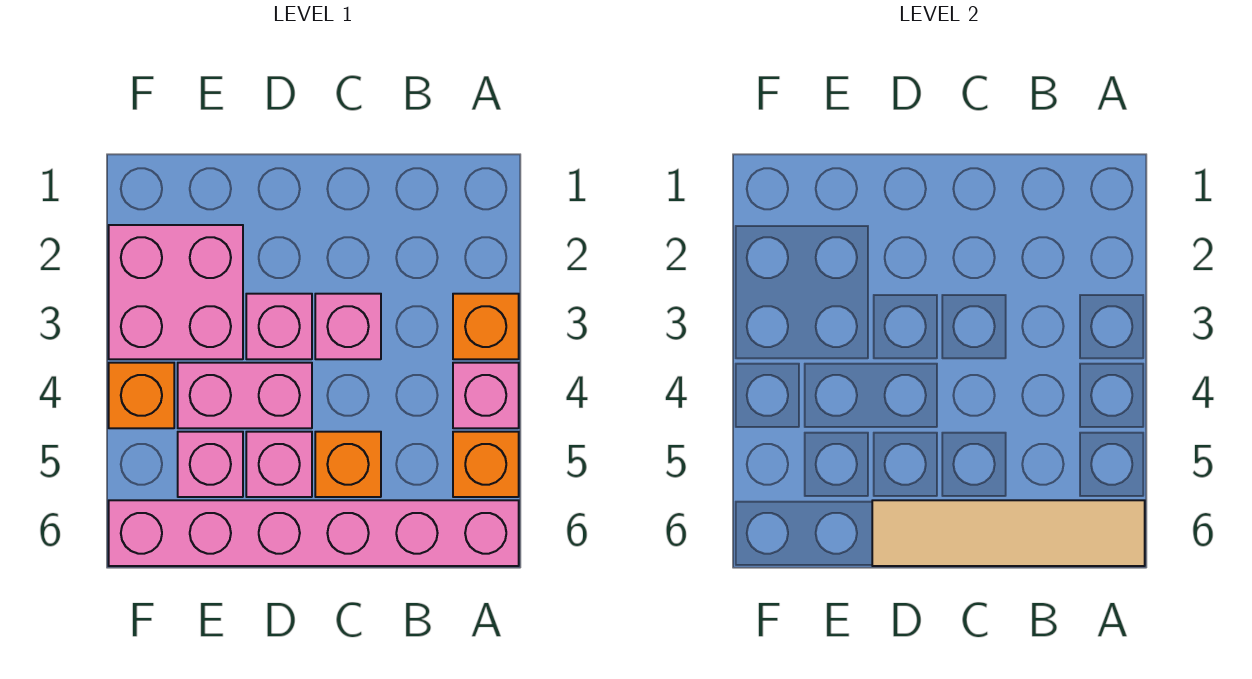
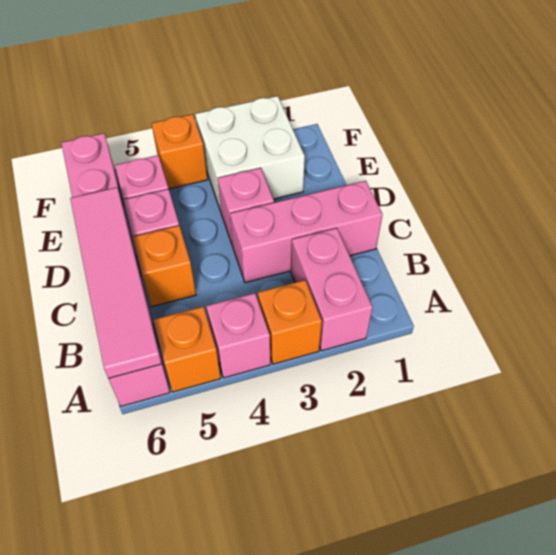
tan tile A6:D6 level 2 -> pink tile A6:D6 level 2
pink brick C3 level 1 -> pink brick C1:C3 level 1
pink brick D4:E4 level 1 -> pink brick A2:B2 level 1
pink brick E2:F3 level 1 -> white brick E2:F3 level 1

